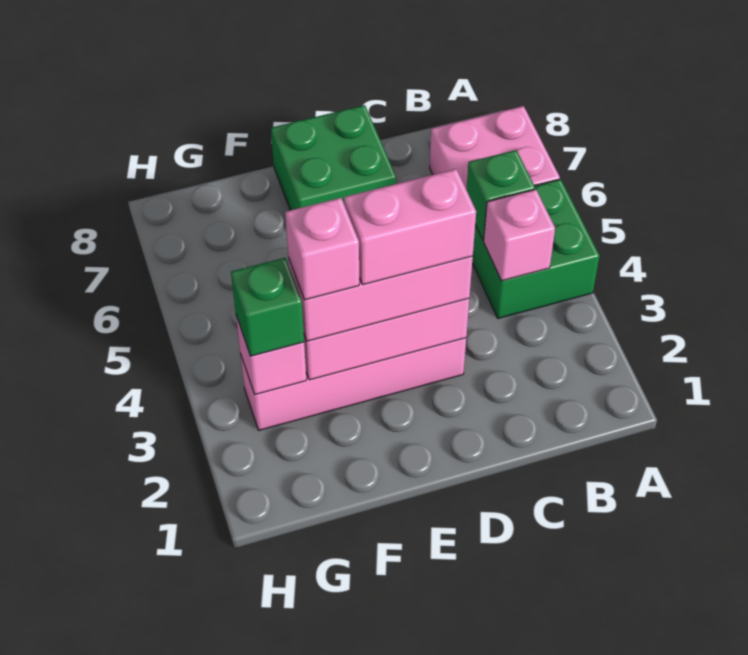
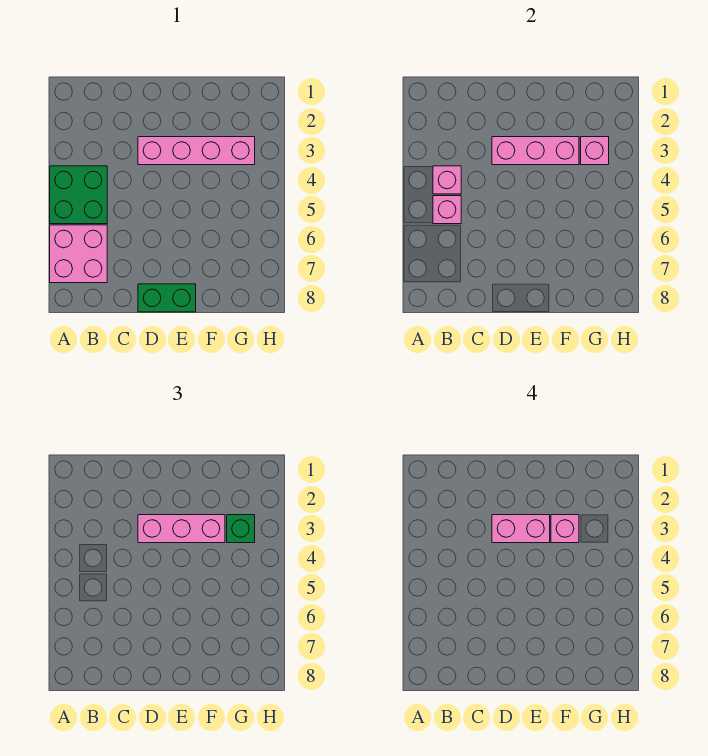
green brick B5 level 2 -> pink brick B5 level 2
green brick D7:E8 level 1 -> green brick D8:E8 level 1

